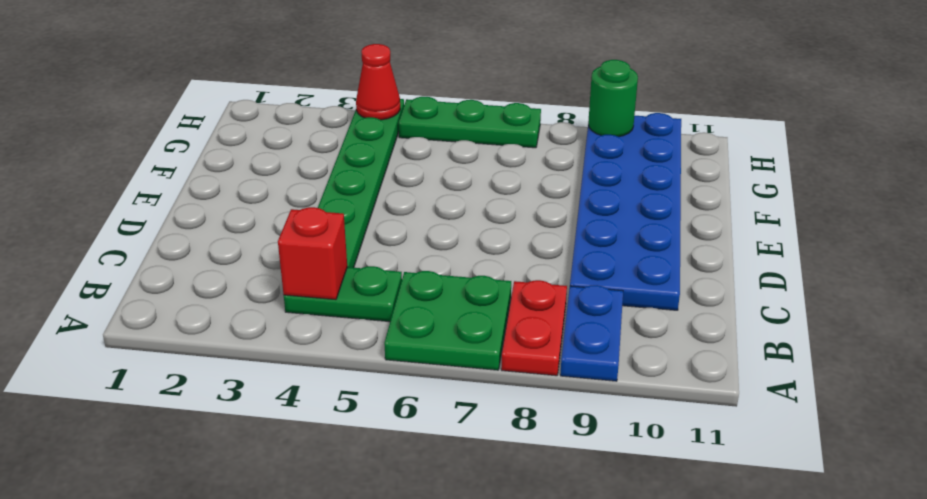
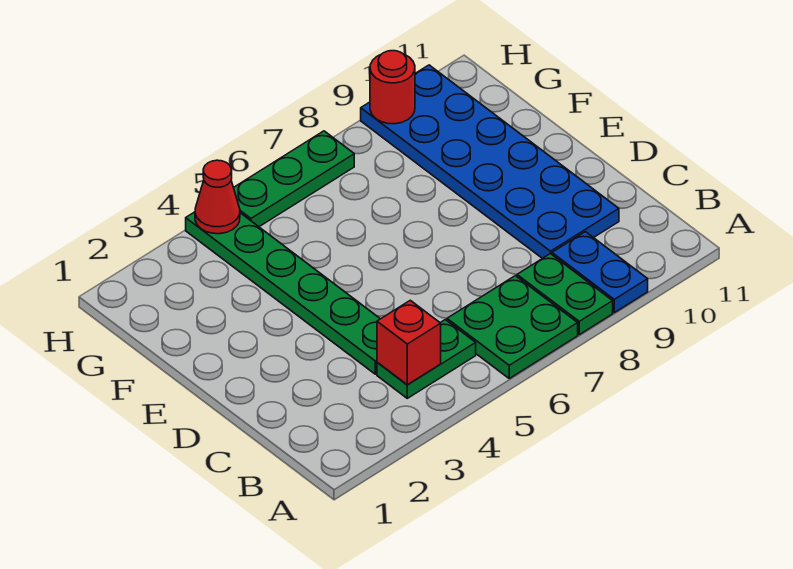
red plate A8:B8 level 1 -> green plate A8:B8 level 1
green round brick H9 level 2 -> red round brick H9 level 2

